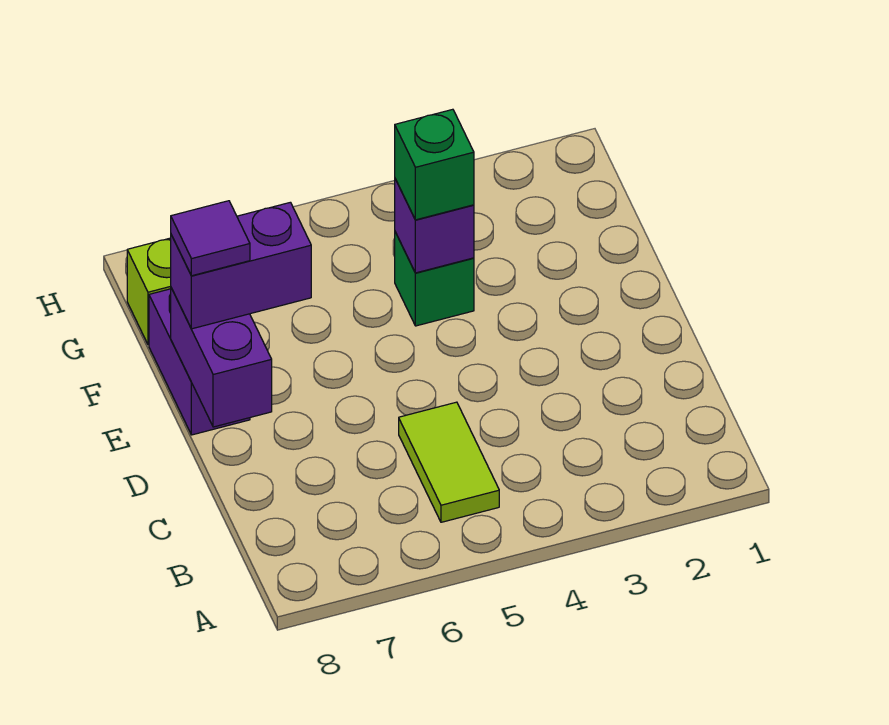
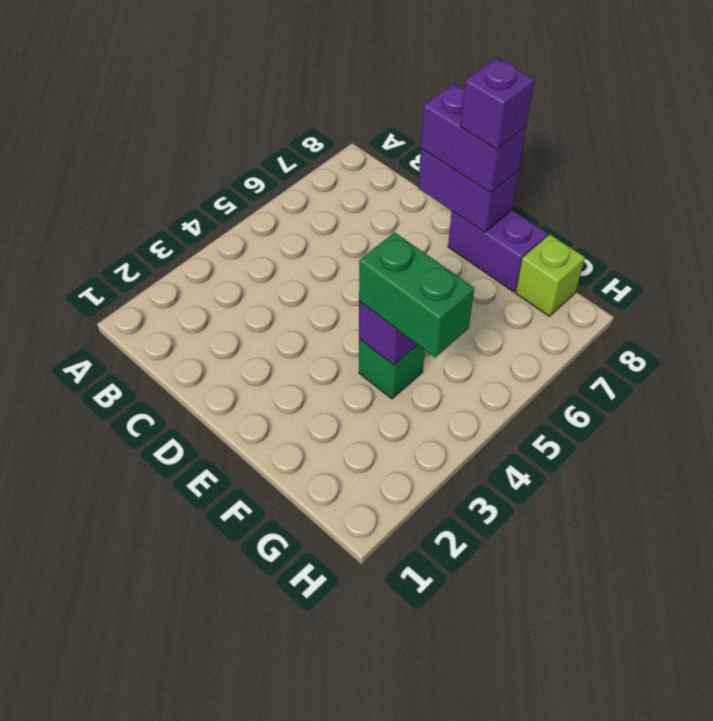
lime tile B5:C5 level 1 -> none
purple brick E7:E8 level 3 -> purple brick D8:E8 level 3
purple tile E8 level 4 -> purple brick E8 level 4
green brick F4 level 3 -> green brick F4:G4 level 3

